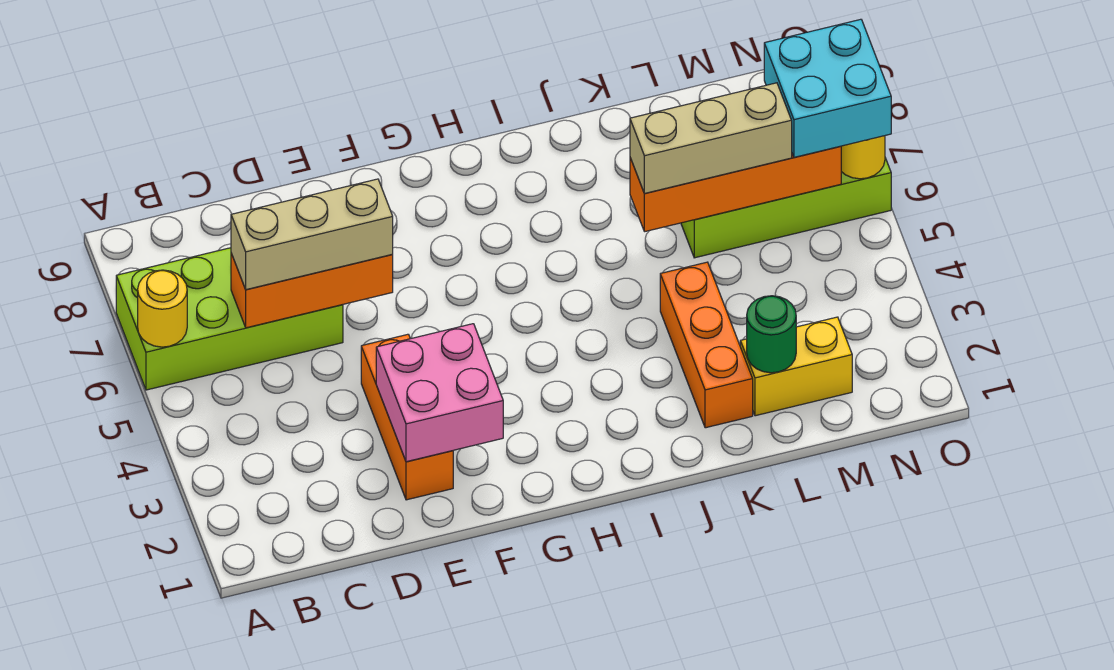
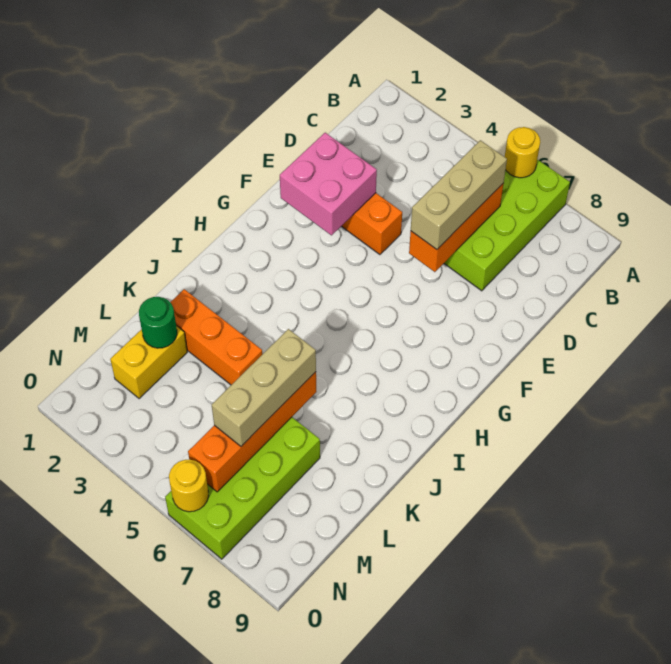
cyan brick N6:O7 level 3 -> none

